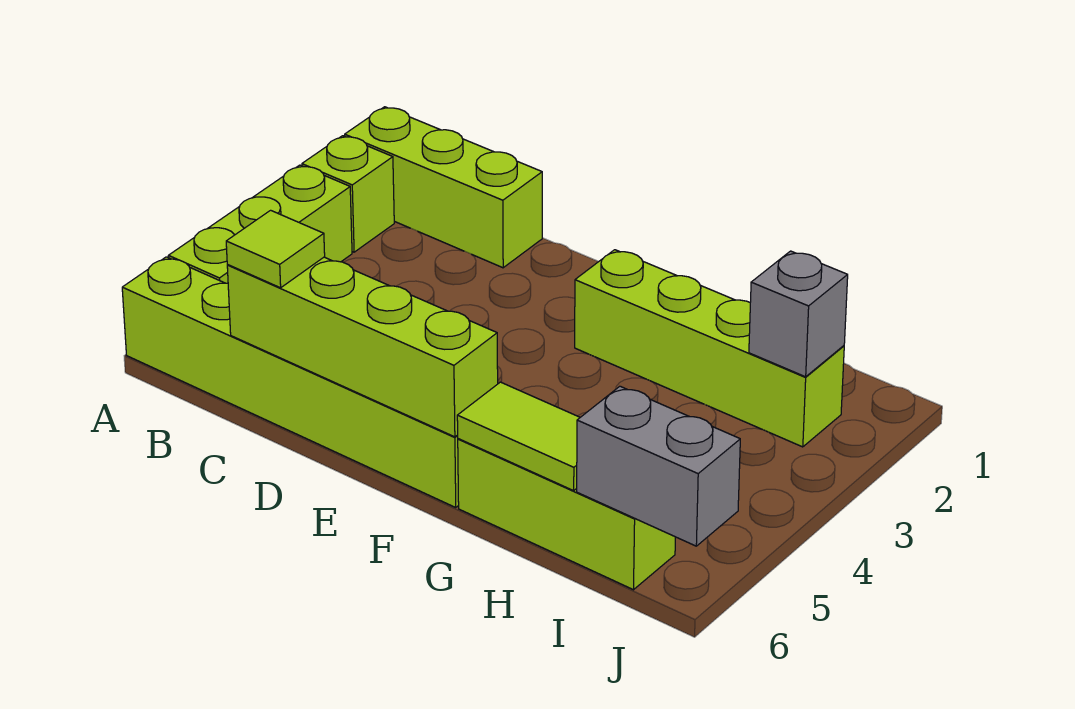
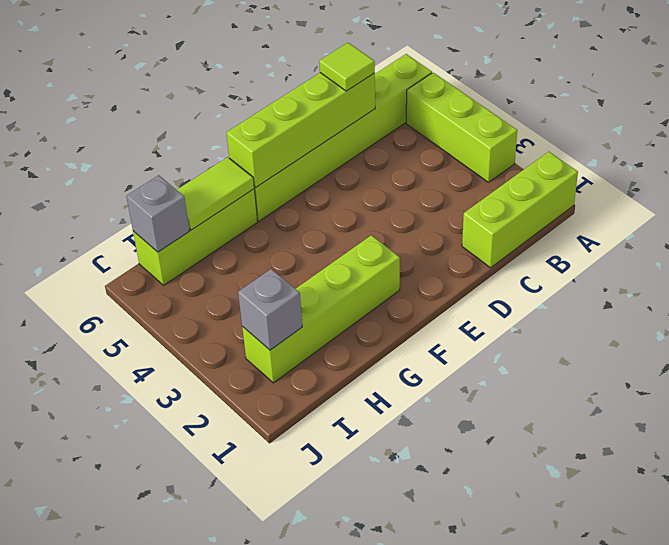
lime brick A2 level 1 -> none
grey brick I6:J6 level 2 -> grey brick I6 level 2

